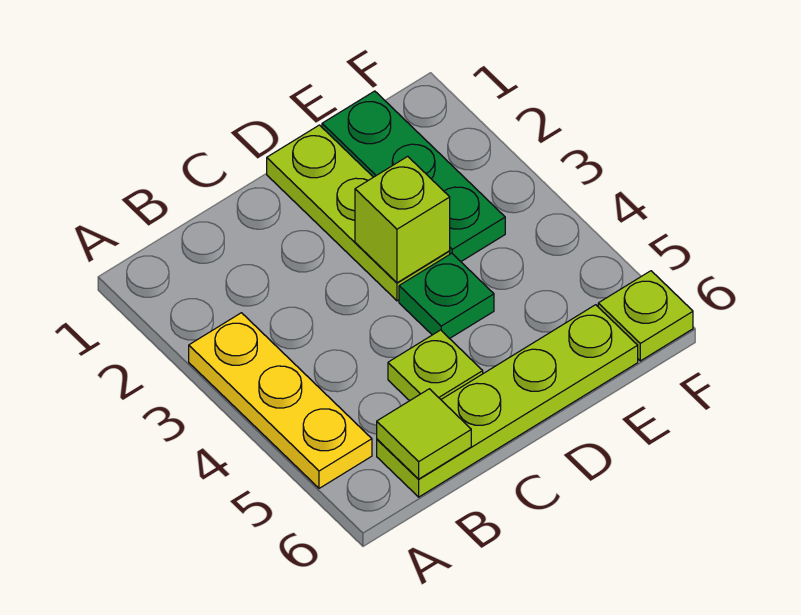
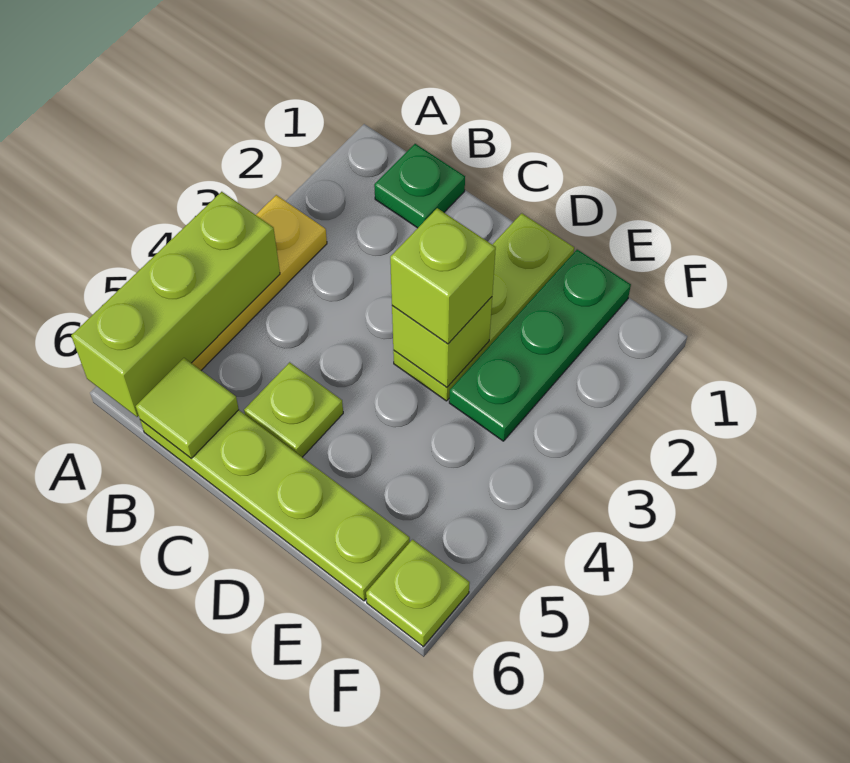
none -> lime brick A4:A6 level 2
none -> lime brick D3 level 3
green plate D4 level 1 -> green plate B1 level 1

